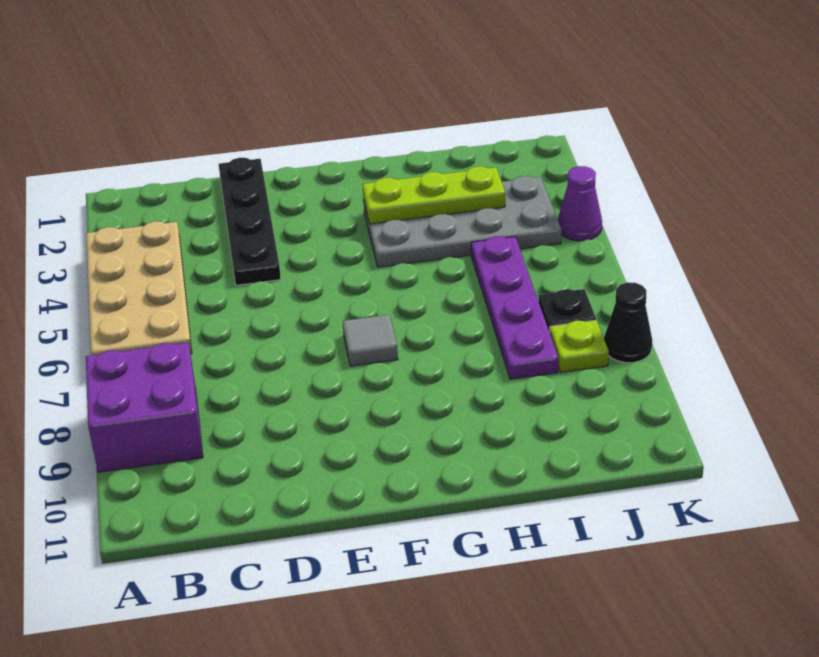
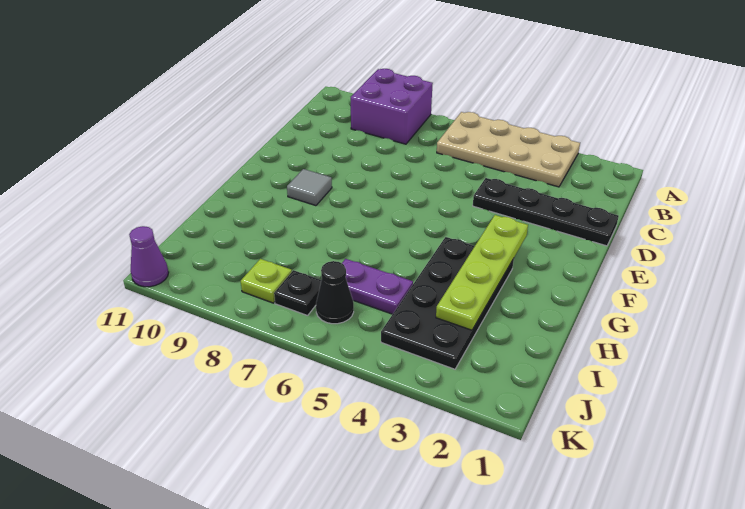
grey tile F7 level 1 -> grey tile F9 level 1
grey plate G3:J4 level 1 -> black plate G3:J4 level 1
lime plate G3:I3 level 2 -> lime plate F3:I3 level 2
purple plate I5:I8 level 1 -> purple plate I5:I6 level 1
purple cone K4 level 1 -> purple cone K11 level 1
black cone K8 level 1 -> black cone J6 level 1

